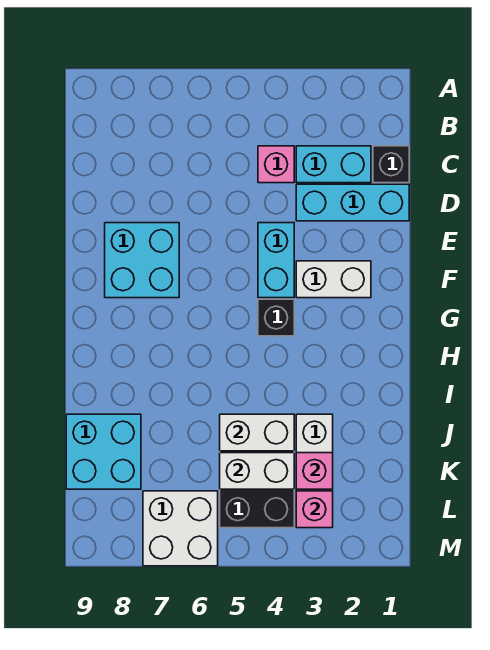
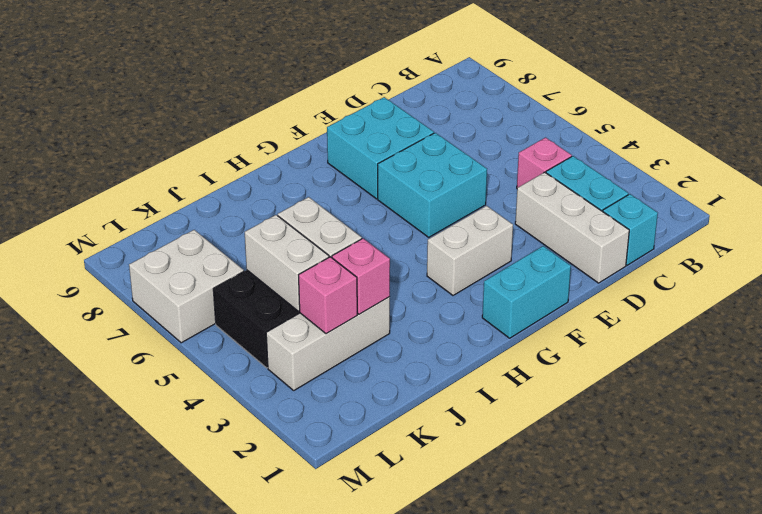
black brick C1 level 1 -> cyan brick C1 level 1
cyan brick D1:D3 level 1 -> white brick D1:D3 level 1
cyan brick E4:F4 level 1 -> cyan brick F1:G1 level 1
white brick F2:F3 level 1 -> white brick F3:G3 level 1
black brick G4 level 1 -> none
cyan brick J8:K9 level 1 -> cyan brick E5:F6 level 1
pink brick L3 level 2 -> pink brick J3 level 2

